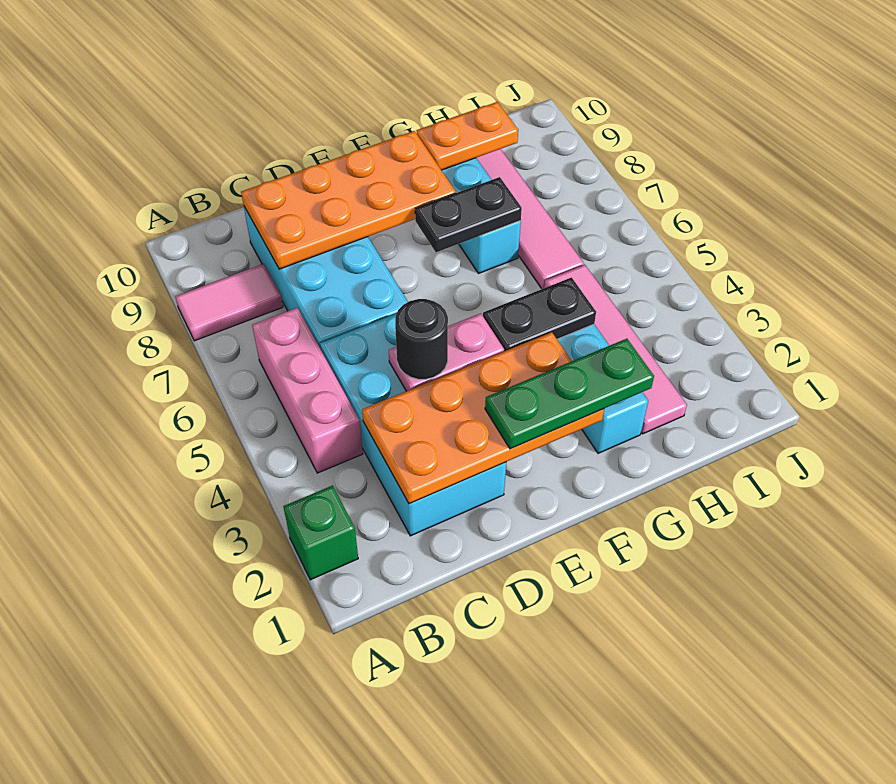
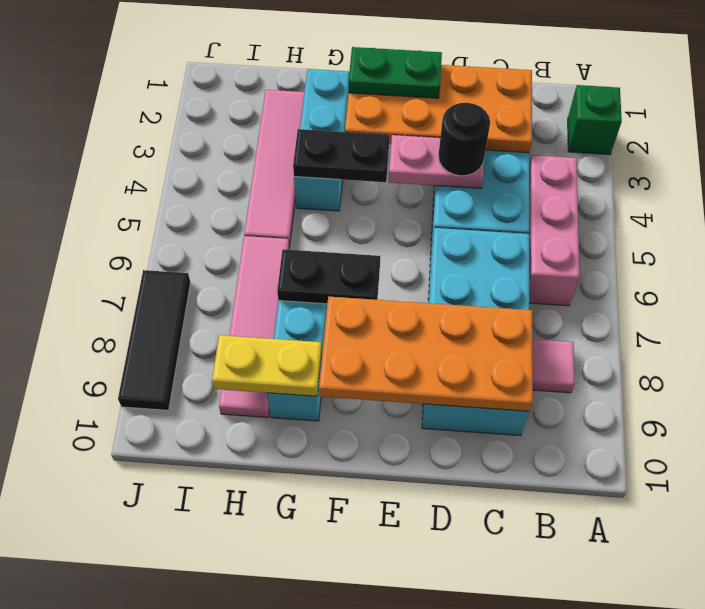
pink tile A8:B8 level 1 -> pink tile B8 level 1
green plate E2:G2 level 3 -> green plate E2:F2 level 3
orange plate G9:H9 level 2 -> yellow plate G9:H9 level 2
none -> black tile J7:J9 level 1

